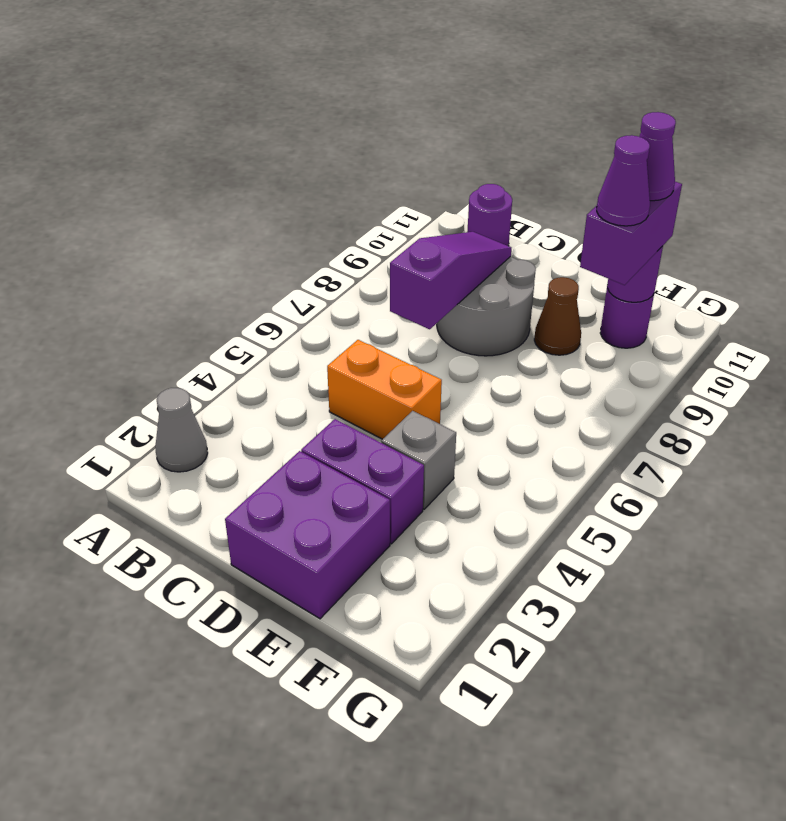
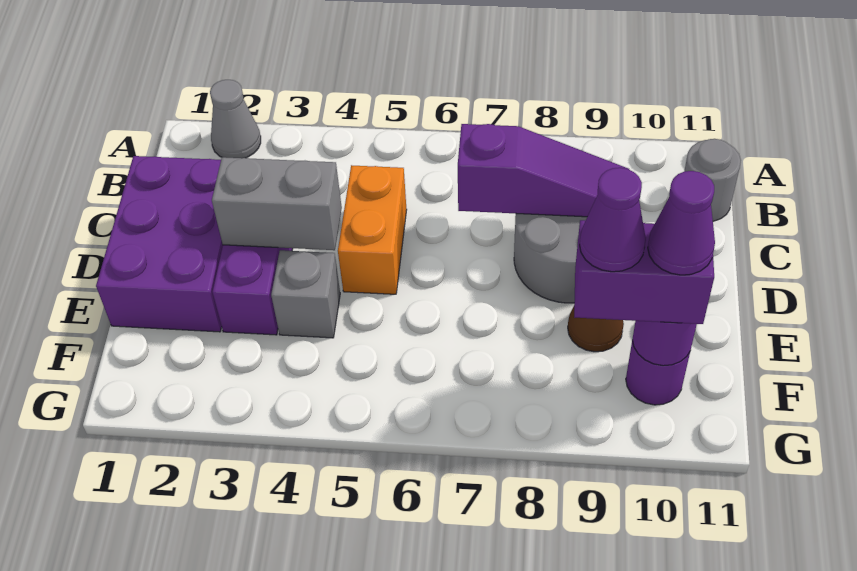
purple round brick B11 level 1 -> grey round brick B11 level 1
purple brick D1:E2 level 1 -> purple brick C1:E2 level 1
none -> grey brick D3:D4 level 2

